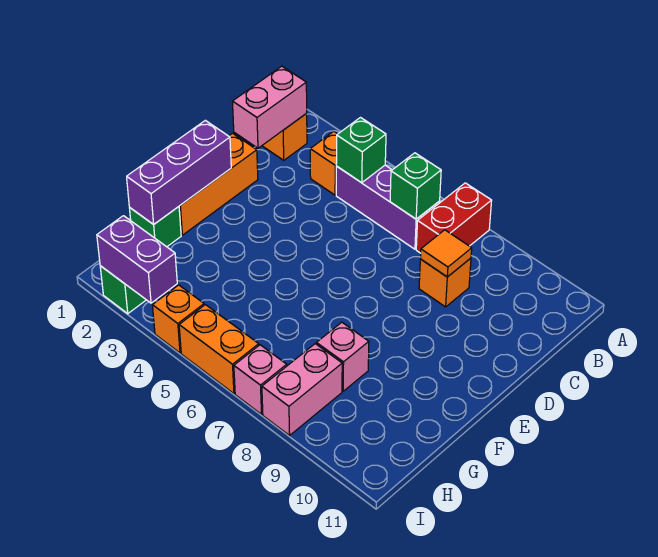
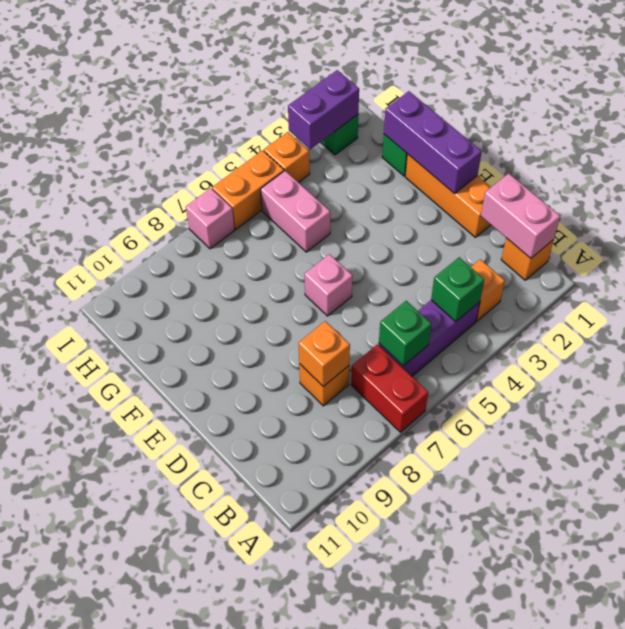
orange tile C8 level 2 -> orange brick C8 level 2
pink brick G8 level 1 -> pink brick E6 level 1
pink brick H8:I8 level 1 -> pink brick G5:H5 level 1

